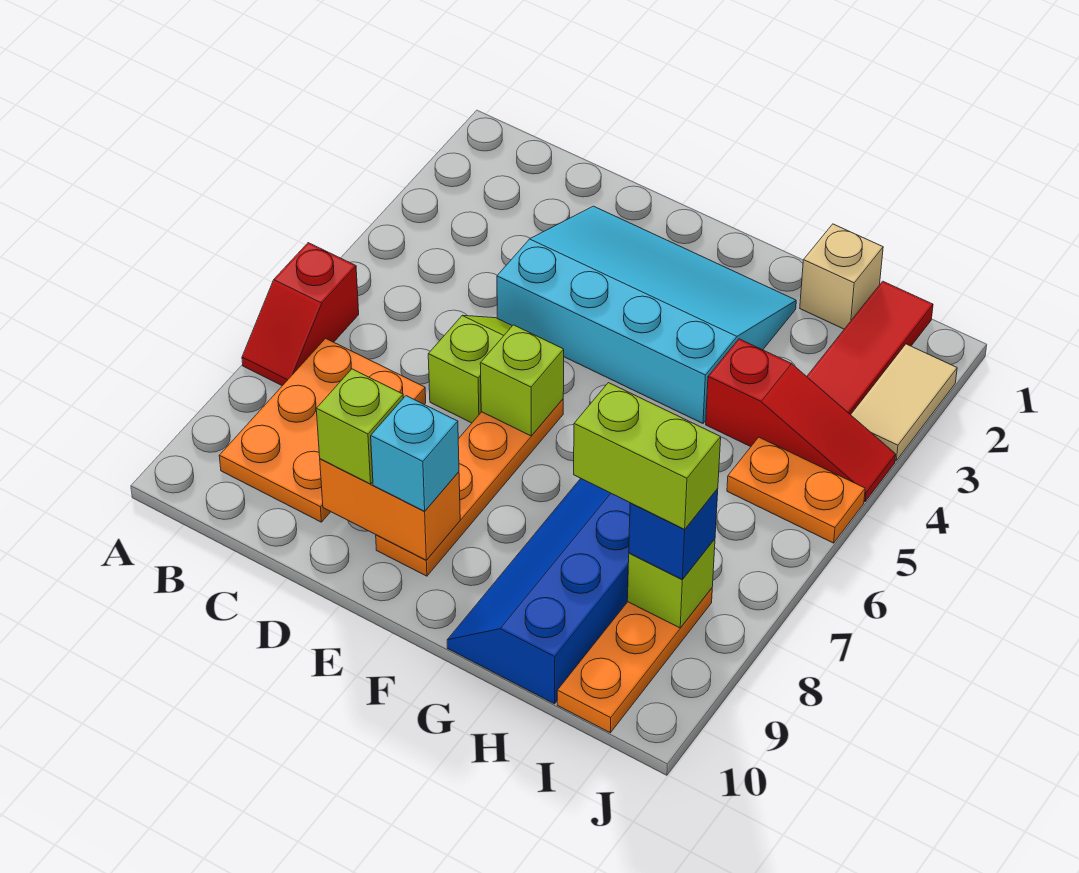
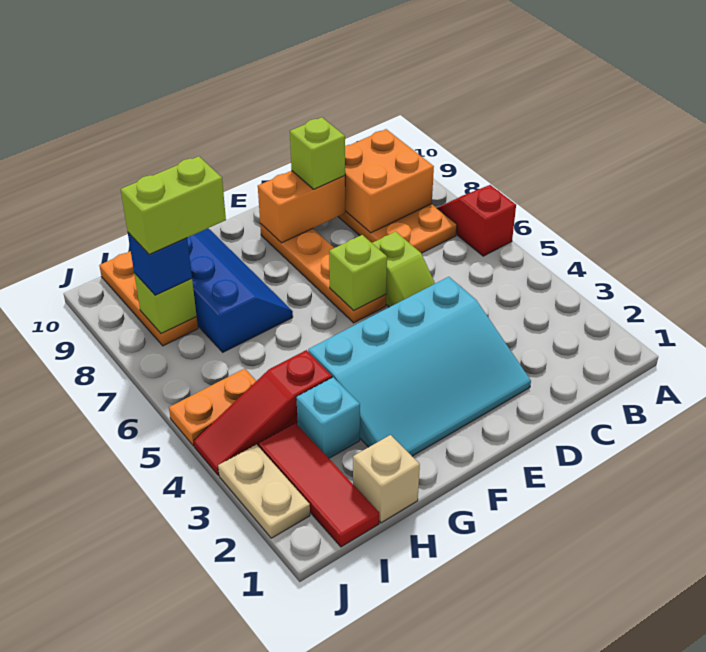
none -> orange brick B8:C9 level 2
cyan brick E9 level 3 -> cyan brick H3 level 1
tan tile J2:J3 level 1 -> tan plate J2:J3 level 1

